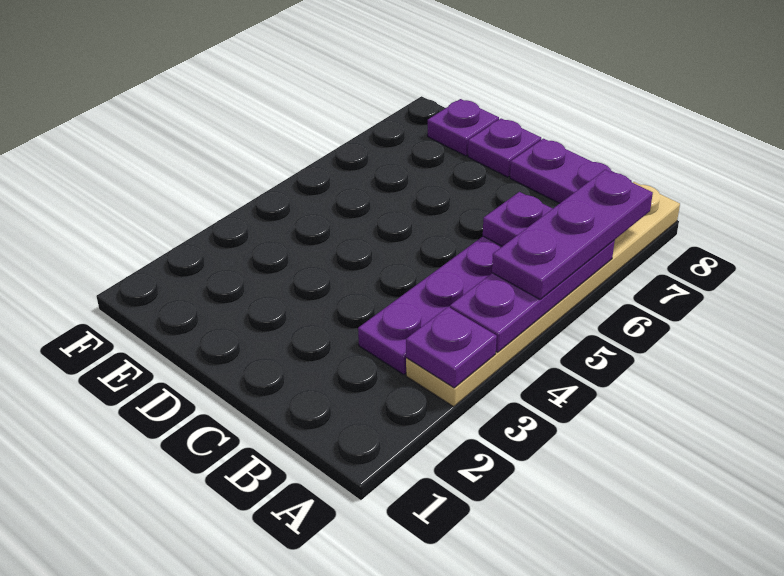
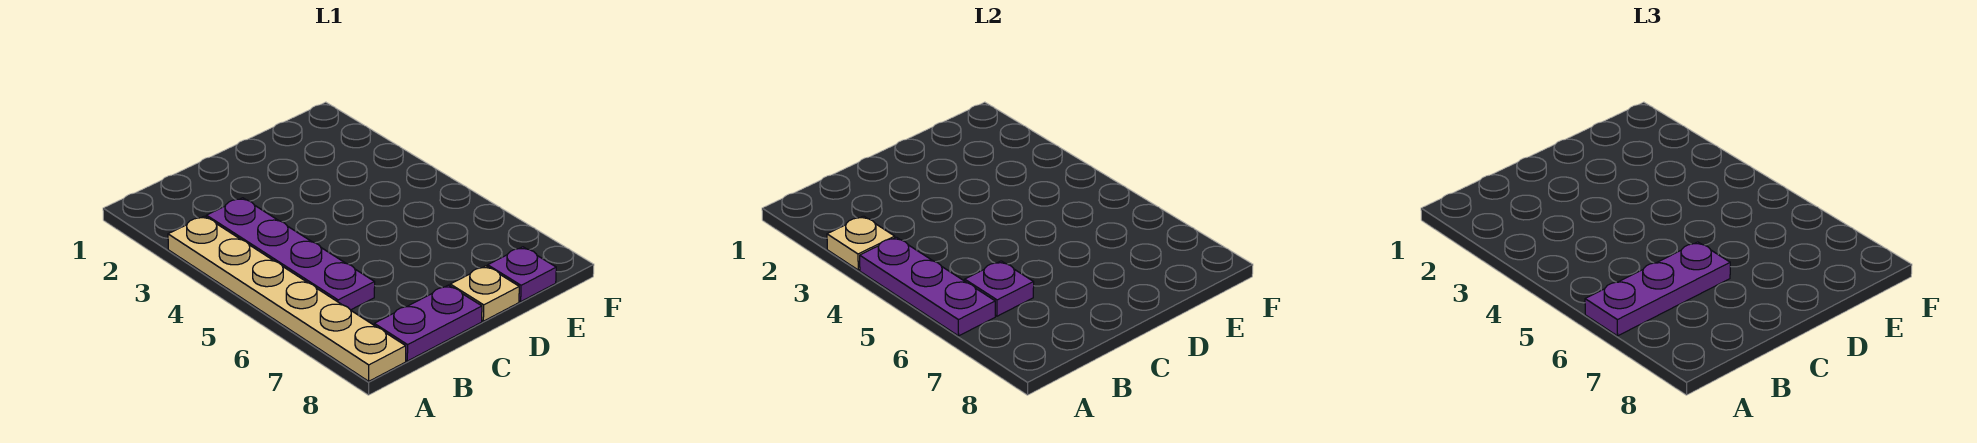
purple plate A3 level 2 -> tan plate A3 level 2
purple plate A5:A7 level 3 -> purple plate A6:C6 level 3
purple plate D8 level 1 -> tan plate D8 level 1

